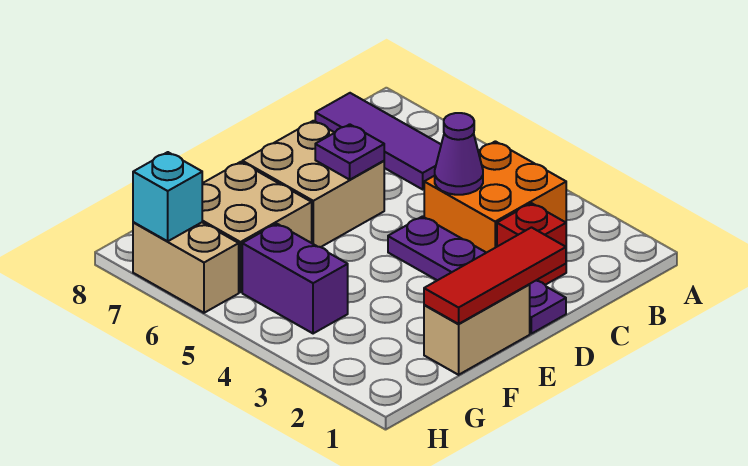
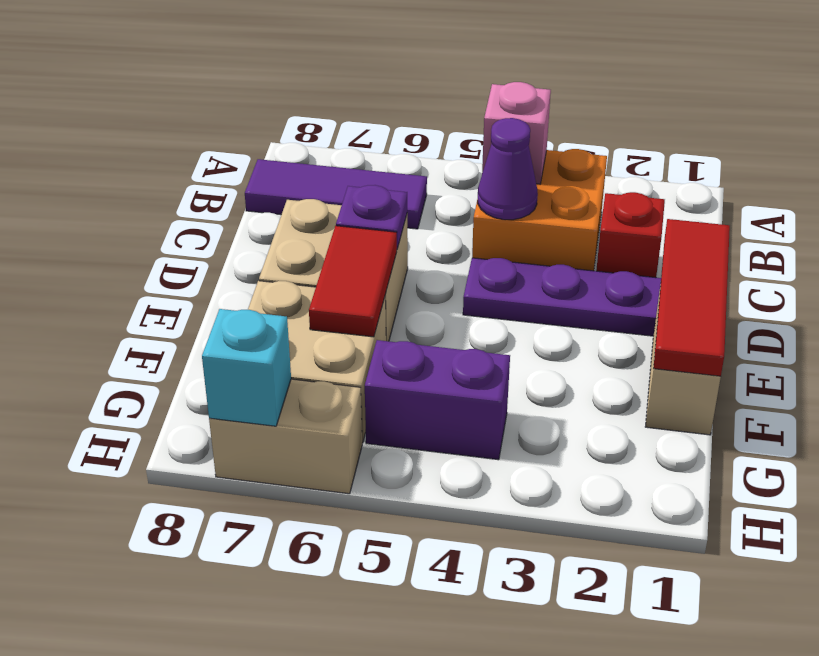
none -> pink brick B4 level 2
none -> red tile E6:F6 level 2

